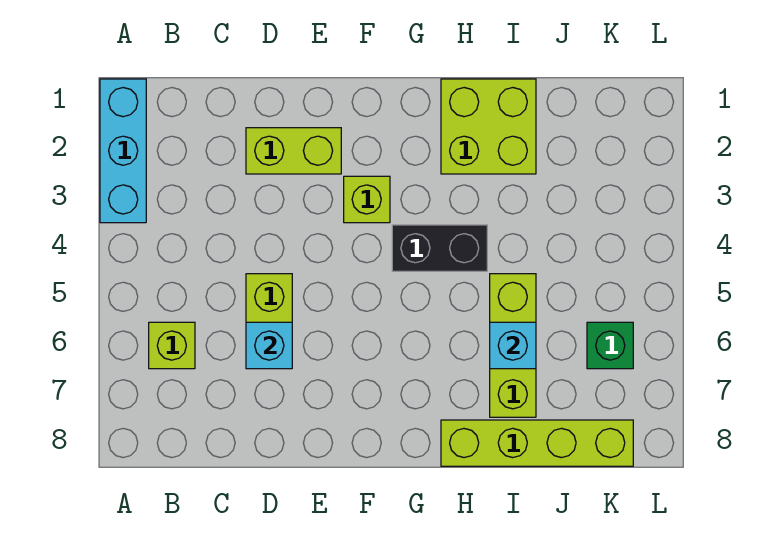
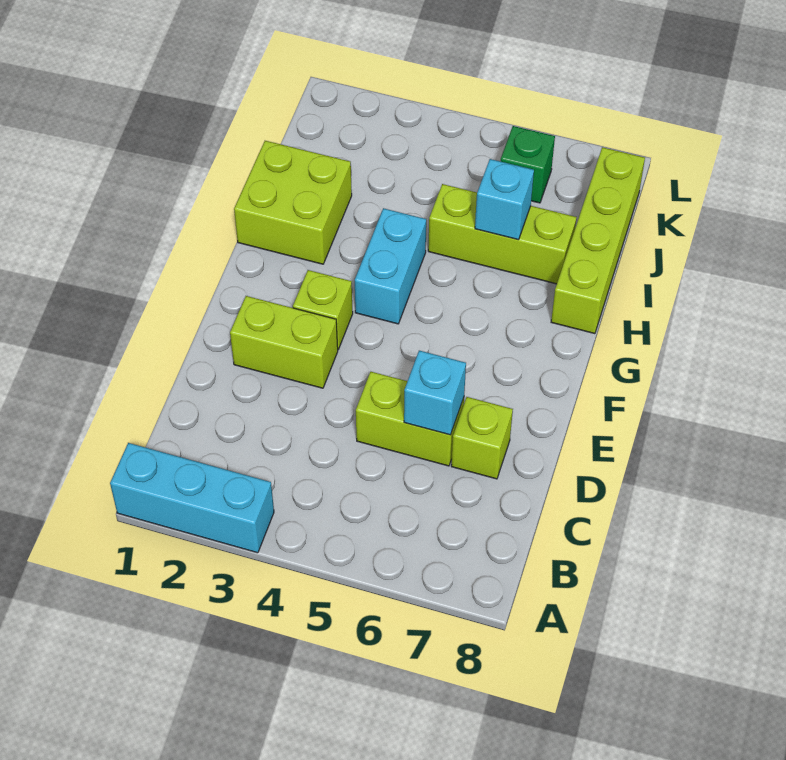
lime brick B6 level 1 -> lime brick D7 level 1
lime brick D2:E2 level 1 -> lime brick E2:E3 level 1
black brick G4:H4 level 1 -> cyan brick G4:H4 level 1

